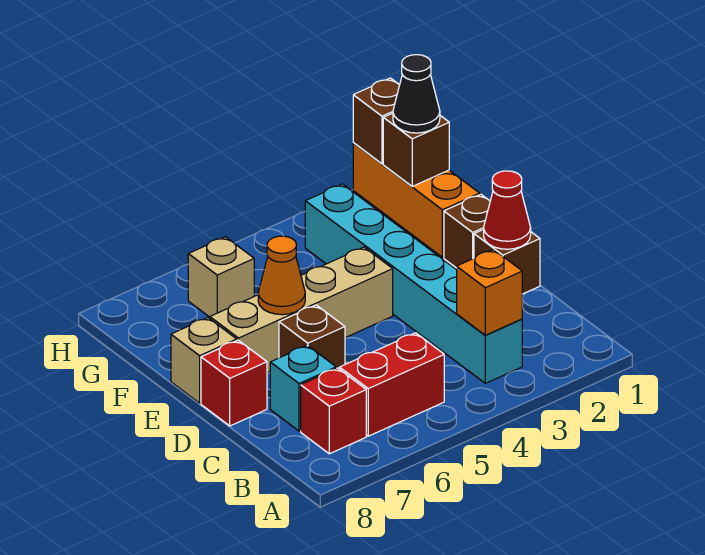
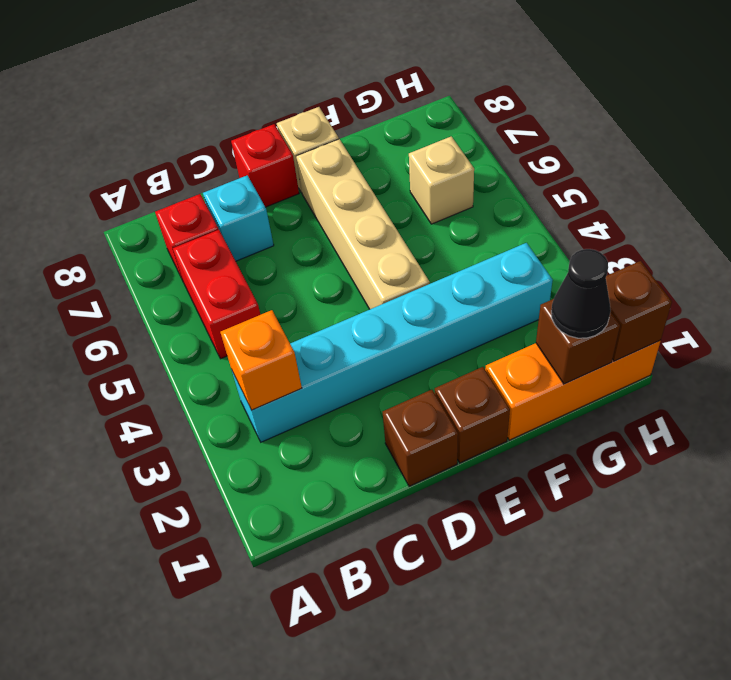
red cone D1 level 2 -> none
brown brick D6 level 1 -> none
orange cone E6 level 2 -> none

